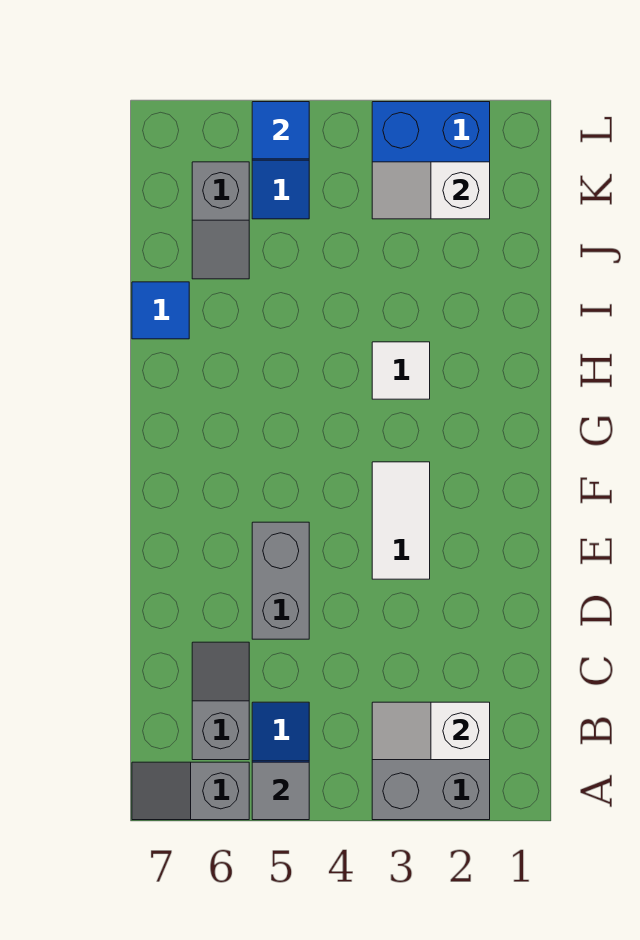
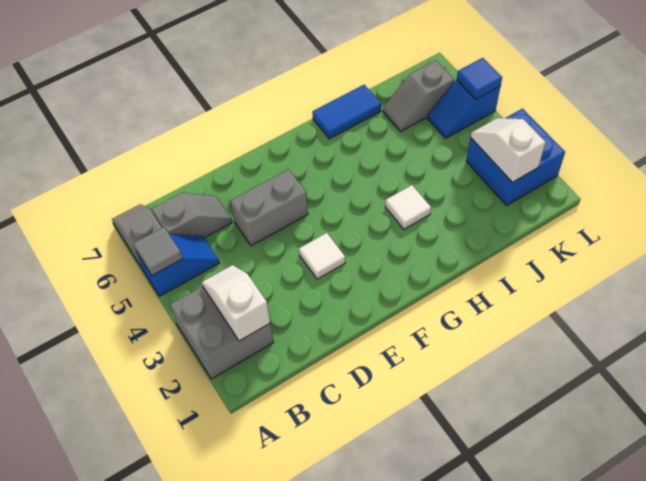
white tile E3:F3 level 1 -> white tile E3 level 1
blue tile I7 level 1 -> blue tile H7:I7 level 1

